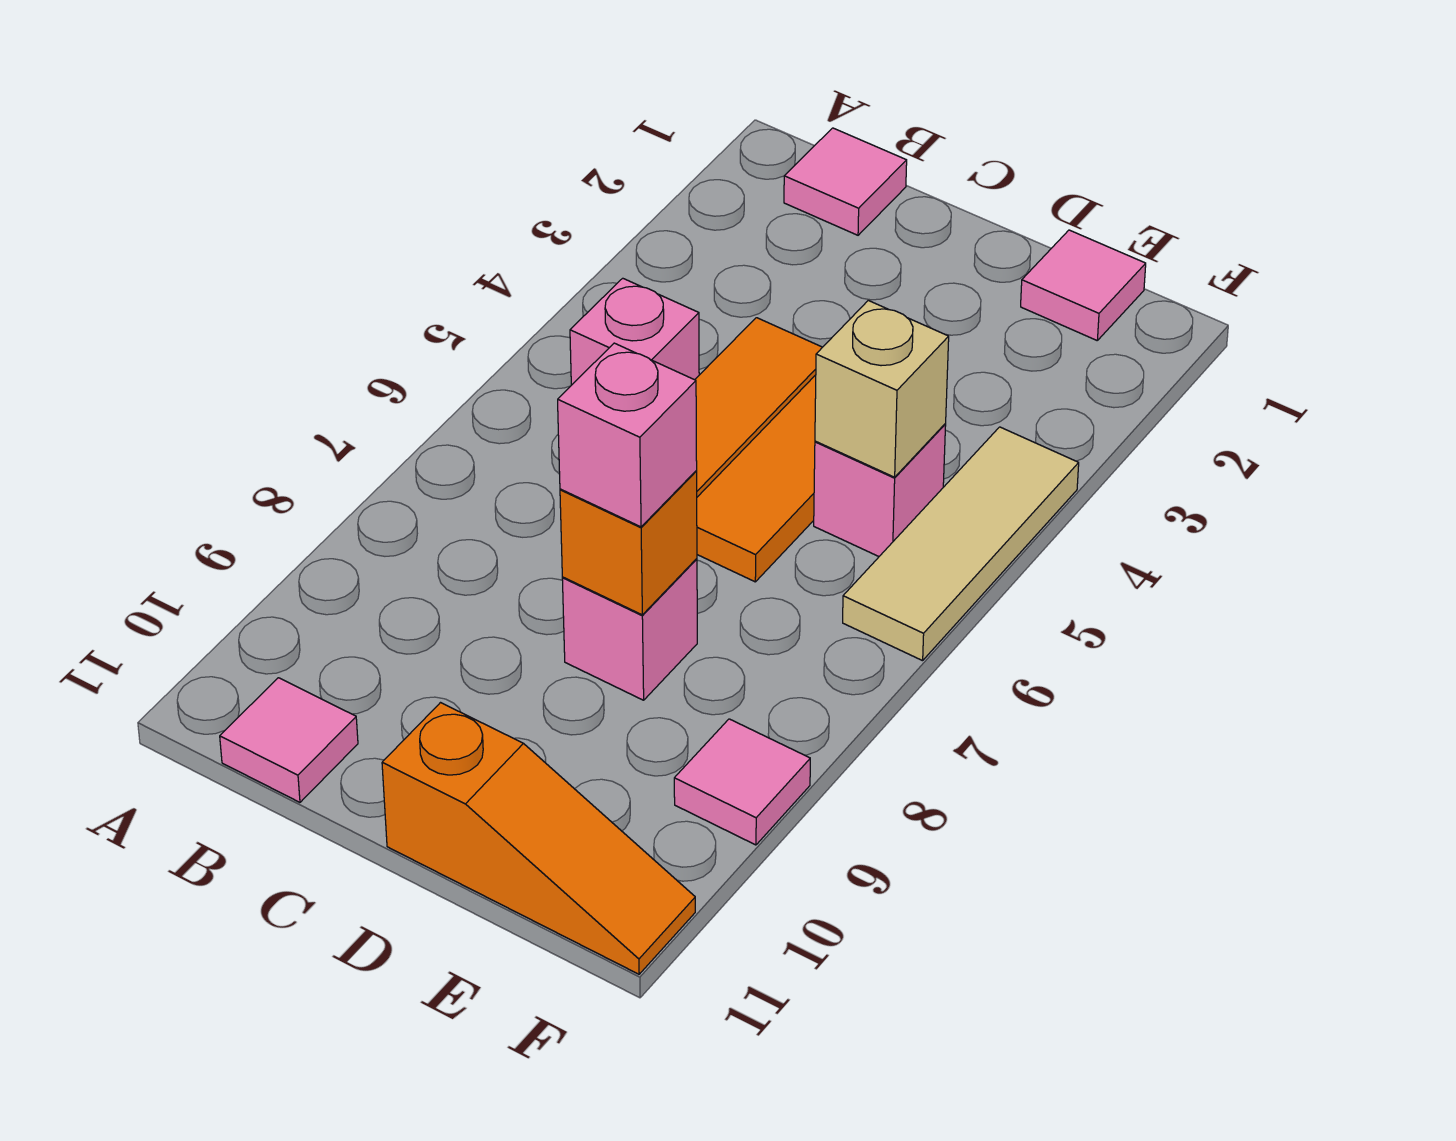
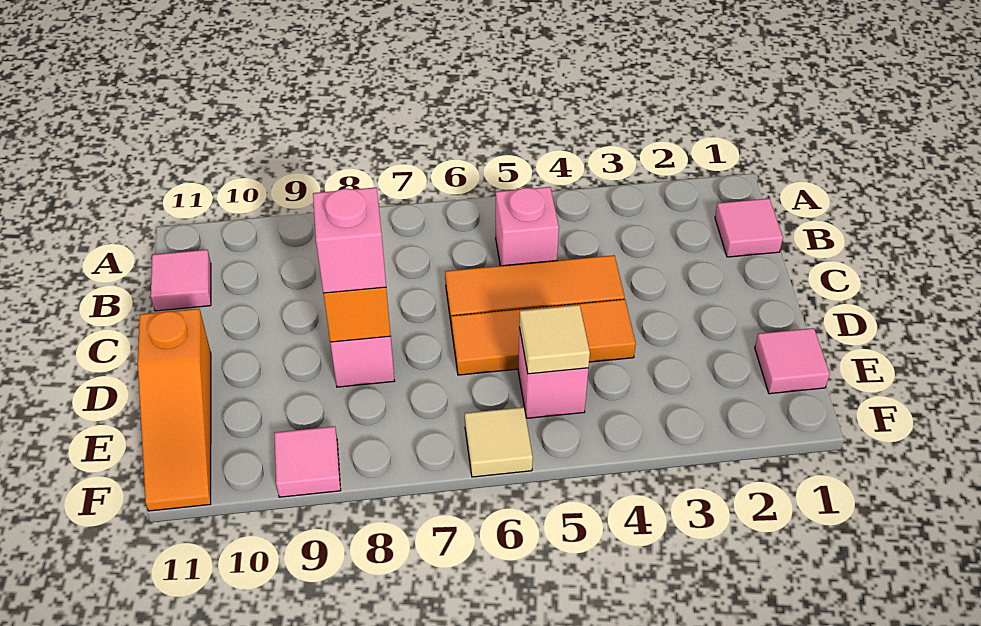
tan brick E5 level 2 -> tan tile E5 level 2
tan tile F4:F6 level 1 -> tan tile F6 level 1

